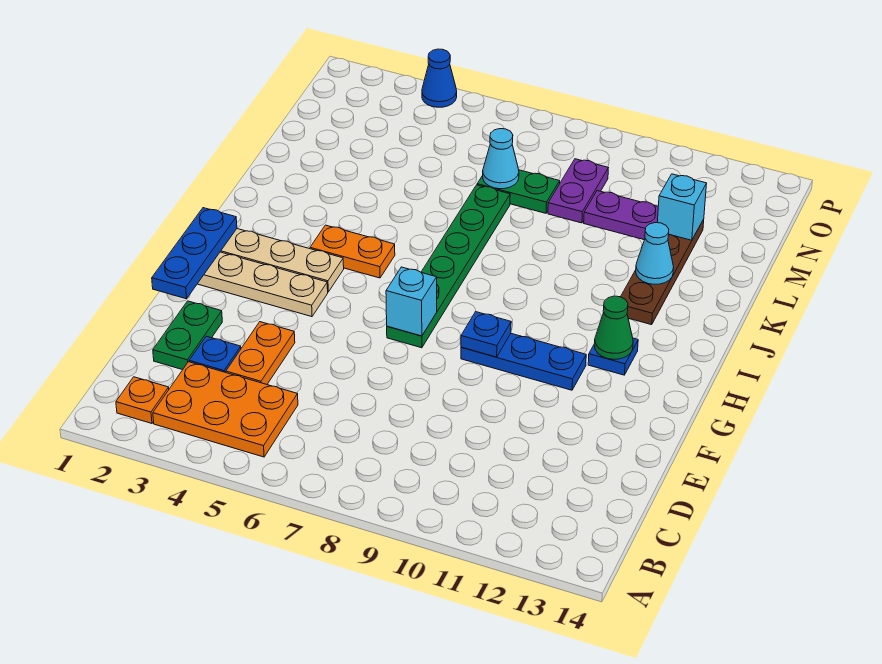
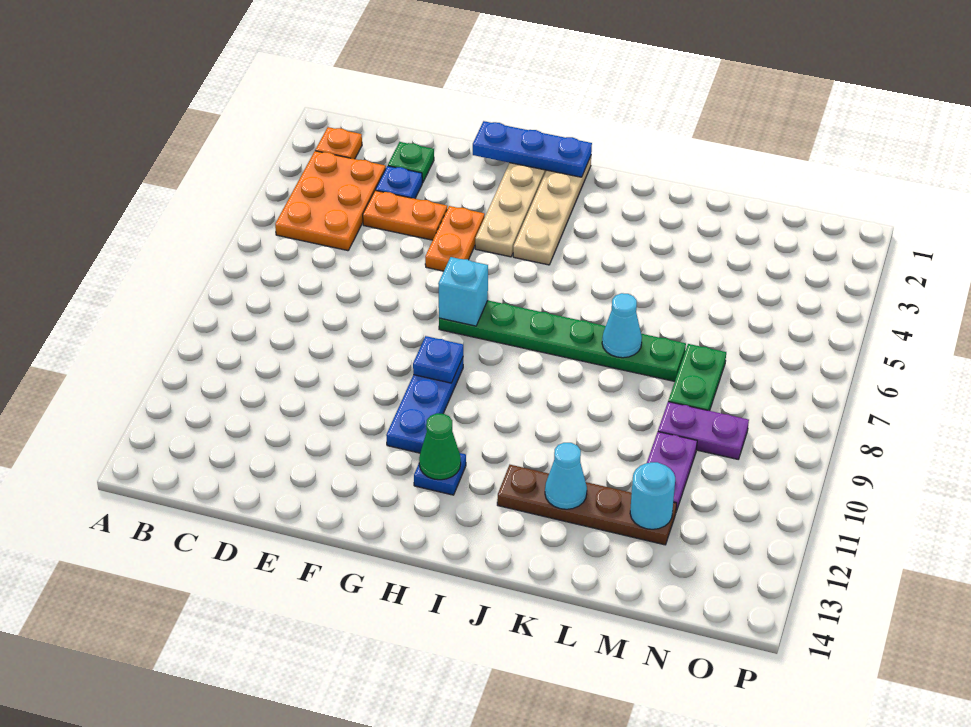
green plate D2:E2 level 1 -> green plate D2 level 1
orange plate I4:I5 level 1 -> orange plate F4:F5 level 1
cyan cone M7 level 2 -> cyan cone K7 level 2
cyan brick M12 level 2 -> cyan round brick M12 level 2
blue cone P4 level 1 -> none

